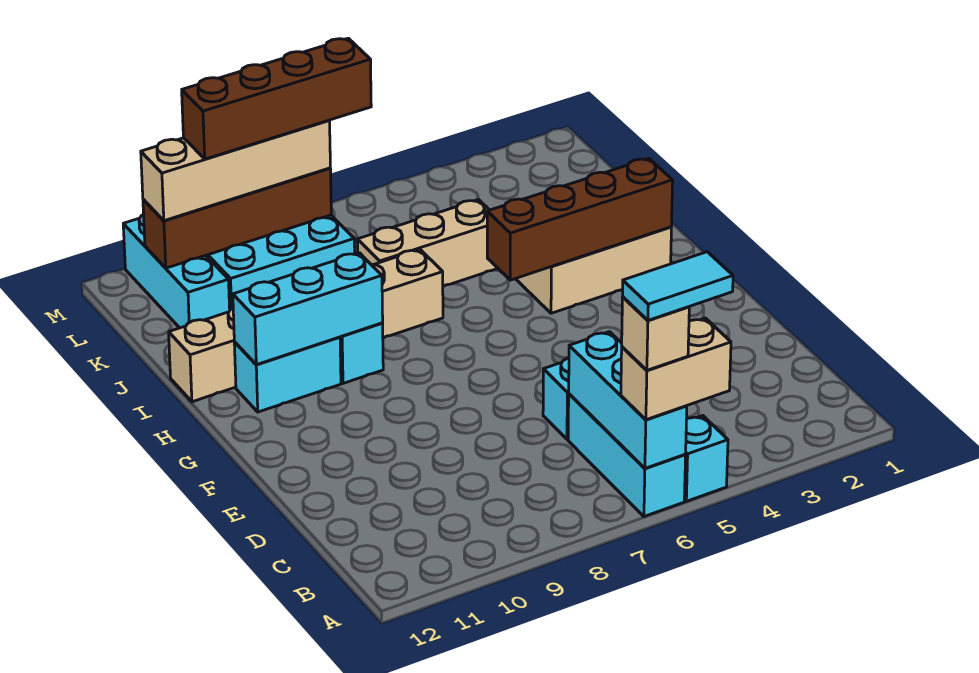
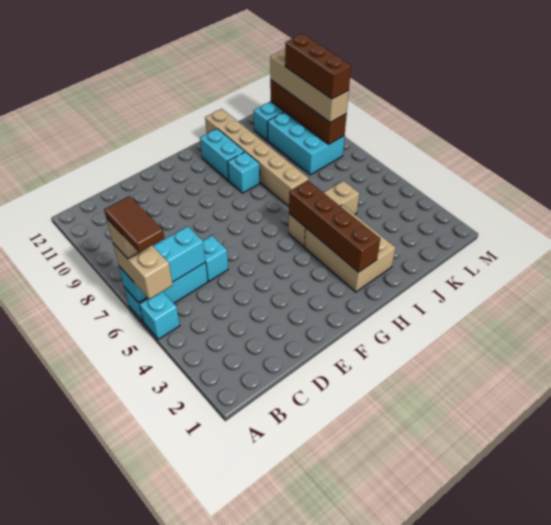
cyan tile A5:A6 level 5 -> brown tile A5:A6 level 5
cyan brick H9:H11 level 2 -> none
tan brick J5:J7 level 1 -> tan brick H5:J5 level 1
brown brick L7:L10 level 4 -> brown brick L8:L10 level 4

